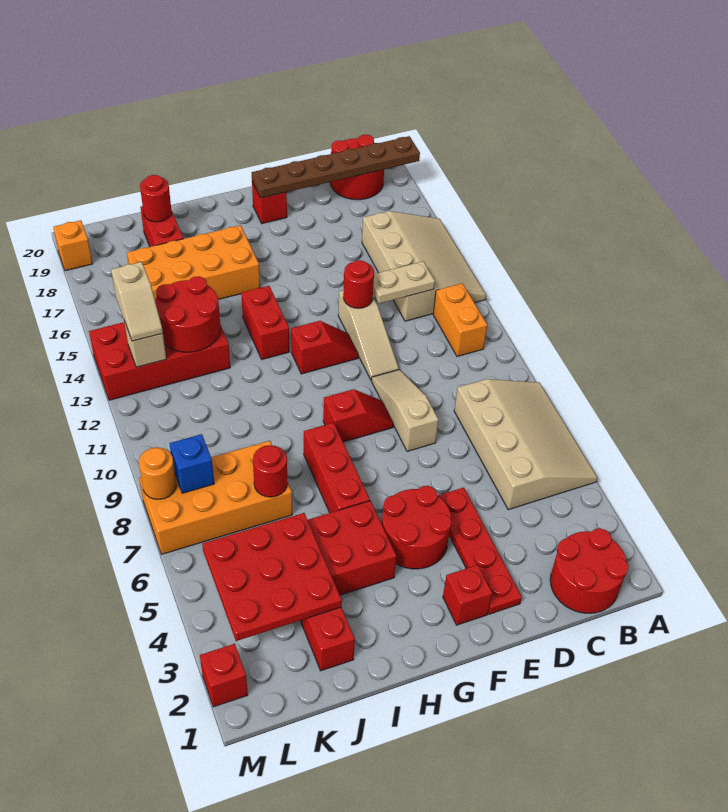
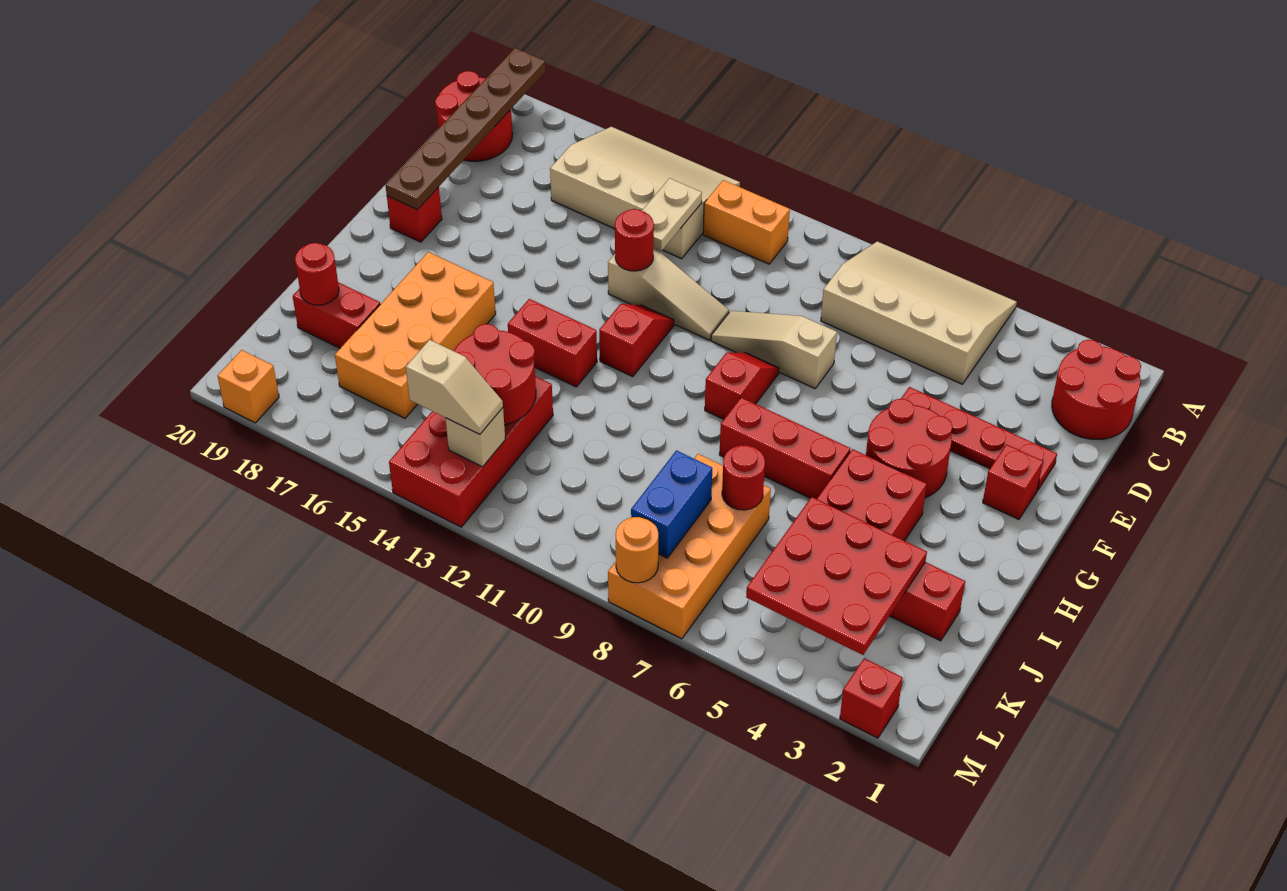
blue brick L8 level 2 -> blue brick K8:L8 level 2

